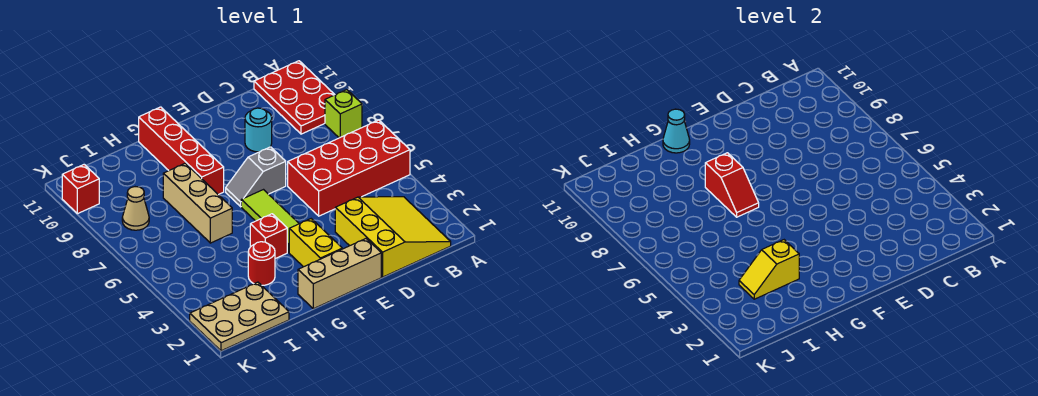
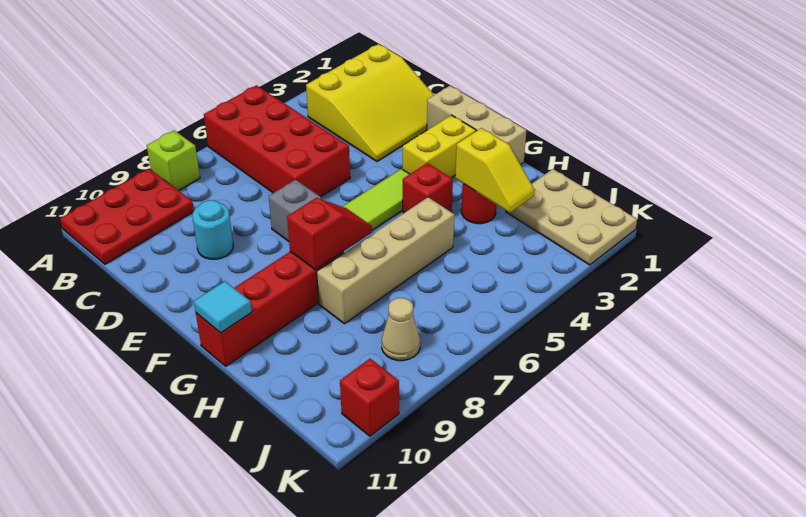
yellow slope B1:D3 level 1 top D -> yellow slope B1:D3 level 1 top B
cyan cone G11 level 2 -> cyan tile G11 level 2
tan brick H6:H8 level 1 -> tan brick H5:H8 level 1

